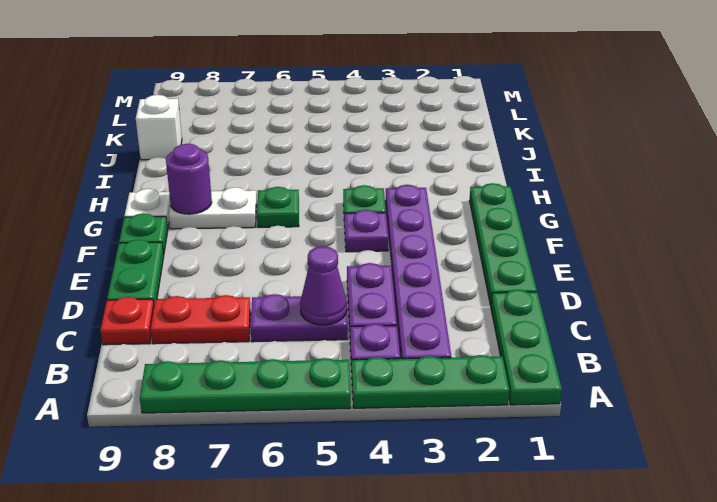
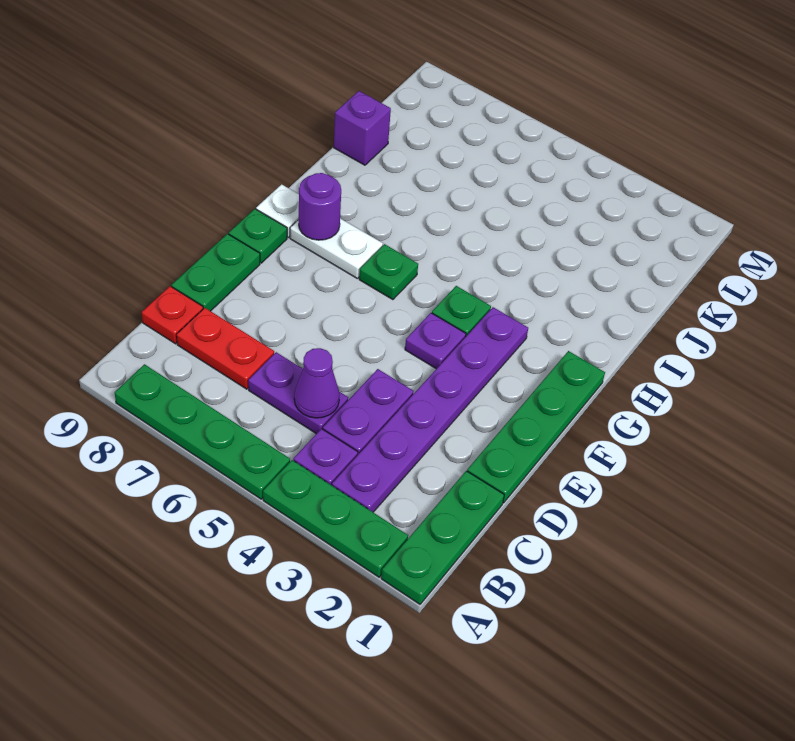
white brick J9 level 1 -> purple brick J9 level 1

